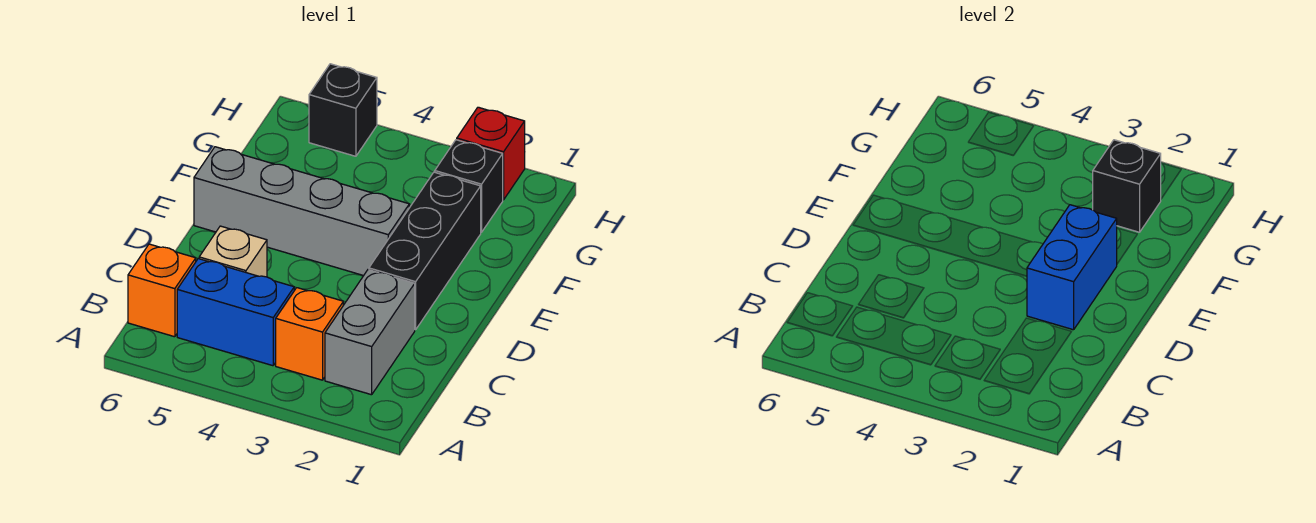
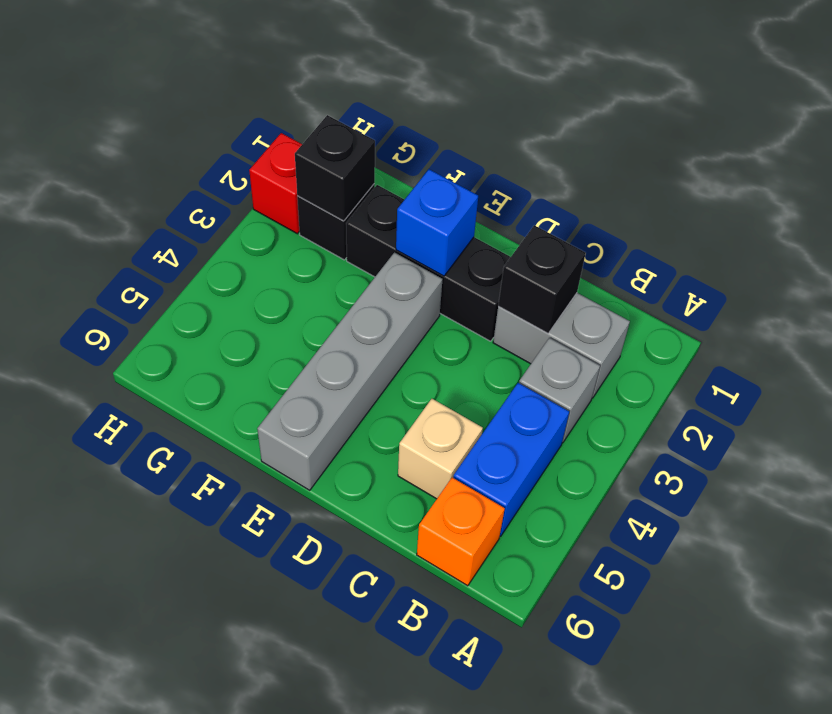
orange brick B3 level 1 -> grey brick B3 level 1
blue brick D2:E2 level 2 -> blue brick E2 level 2
black brick H5 level 1 -> black brick C2 level 2

